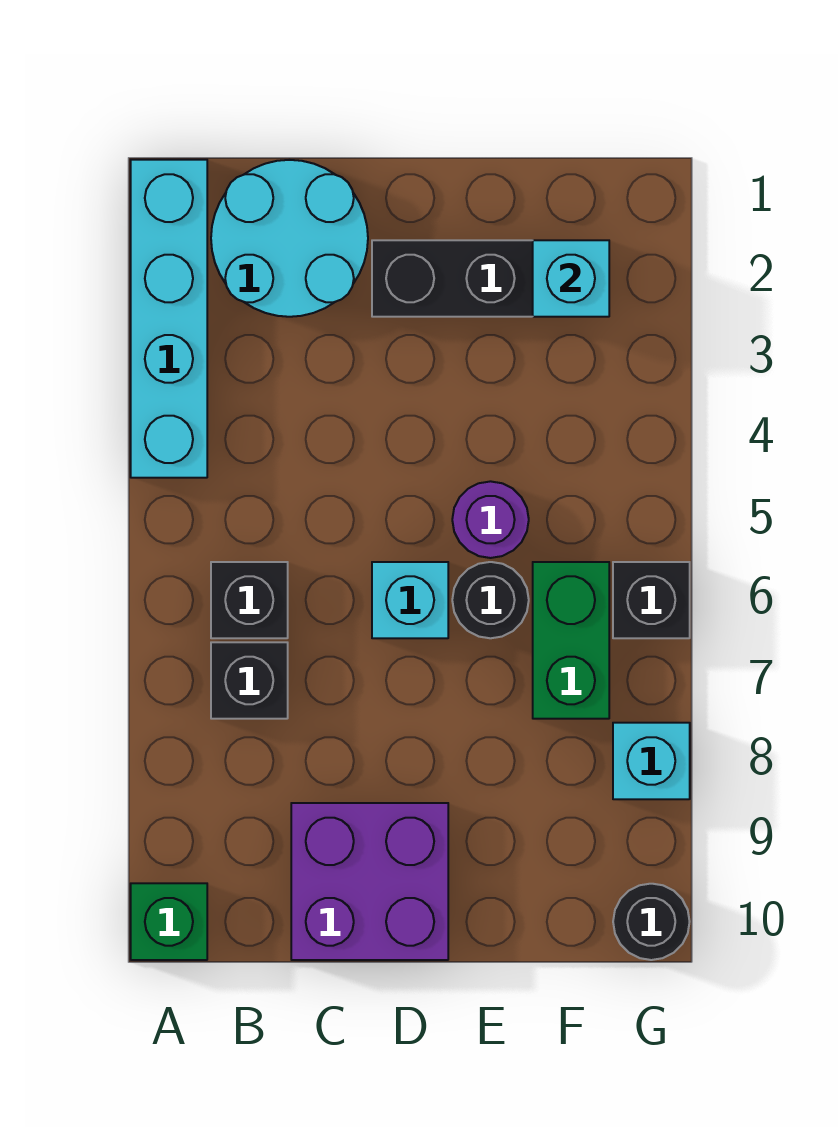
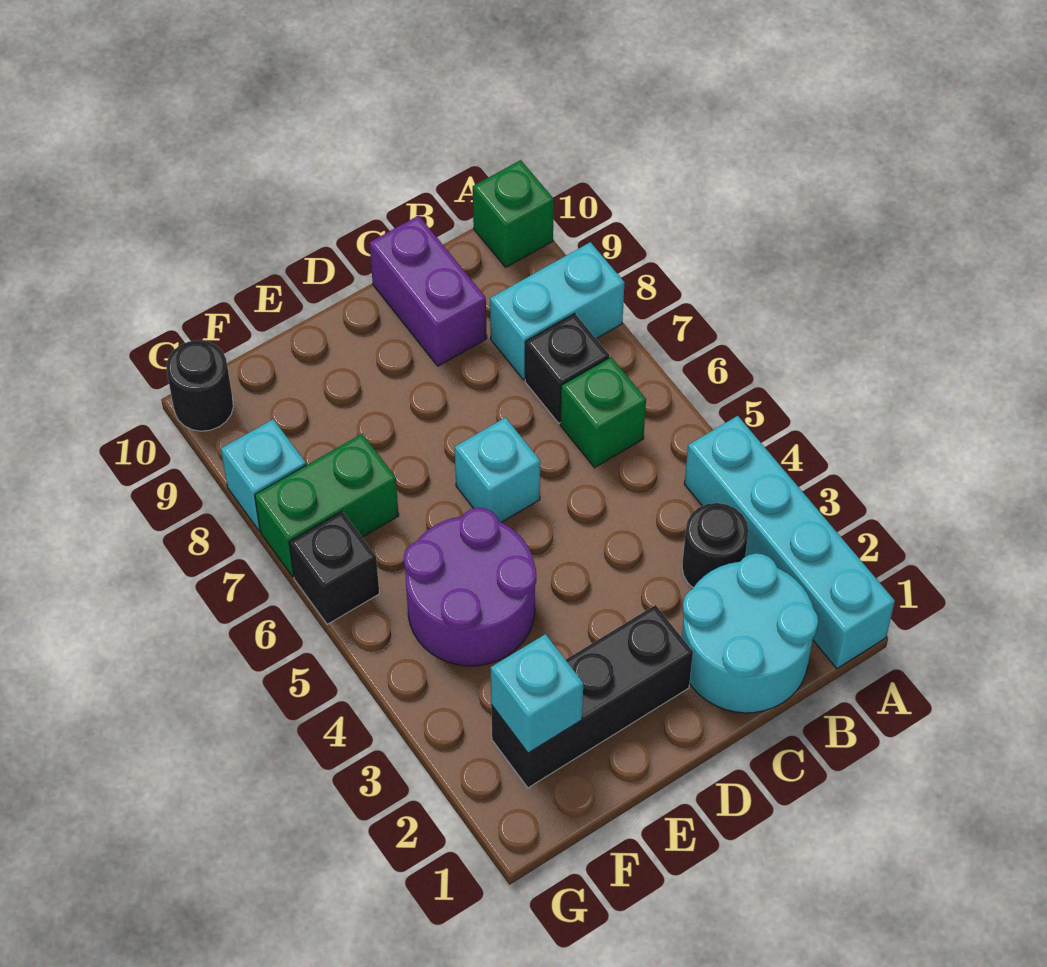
none -> cyan brick A8:B8 level 1
black brick B6 level 1 -> green brick B6 level 1
purple brick C9:D10 level 1 -> purple brick C9:C10 level 1
purple round brick E5 level 1 -> purple round brick E4:F5 level 1
black round brick E6 level 1 -> black round brick B3 level 1
green brick F6:F7 level 1 -> green brick F7:G7 level 1

